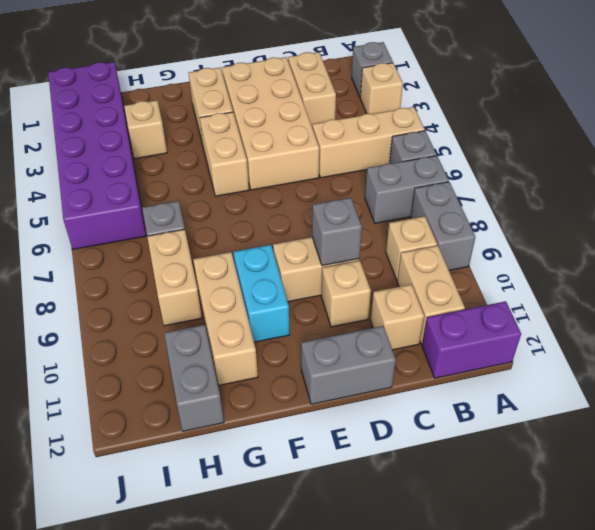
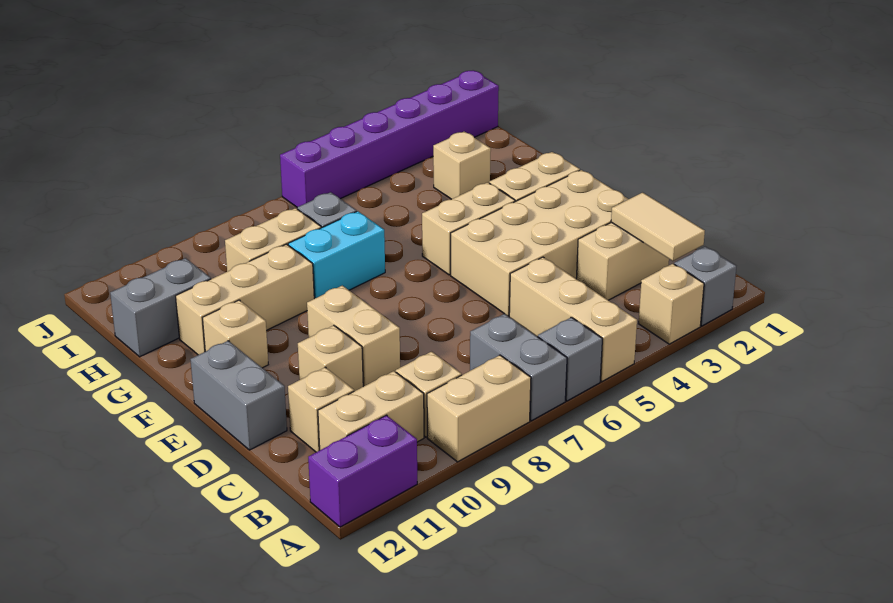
grey brick A8:A9 level 1 -> tan brick A8:A9 level 1
purple brick A12:B12 level 1 -> purple brick A11:A12 level 1
none -> tan tile B2:C2 level 2
grey brick D9 level 2 -> none
cyan brick F9:F10 level 1 -> cyan brick G7:G8 level 1
none -> tan brick F11 level 1
purple brick I1:J6 level 1 -> purple brick J1:J6 level 1

